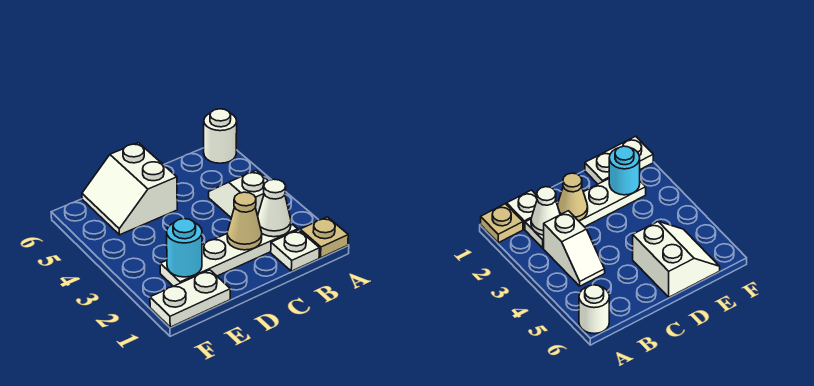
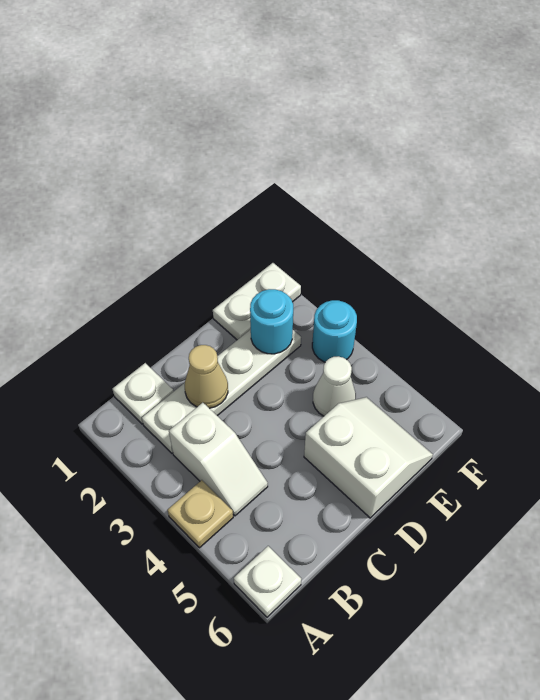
tan plate A1 level 1 -> tan plate A4 level 1
white round brick A6 level 1 -> white plate A6 level 1
white cone B2 level 2 -> white cone E4 level 1
none -> cyan round brick F3 level 1

